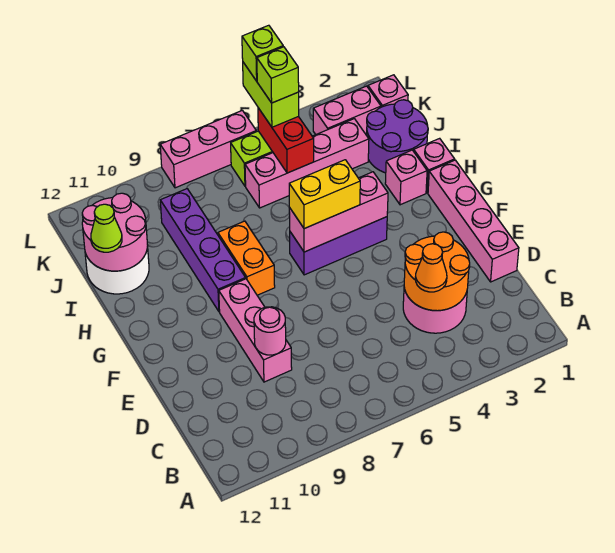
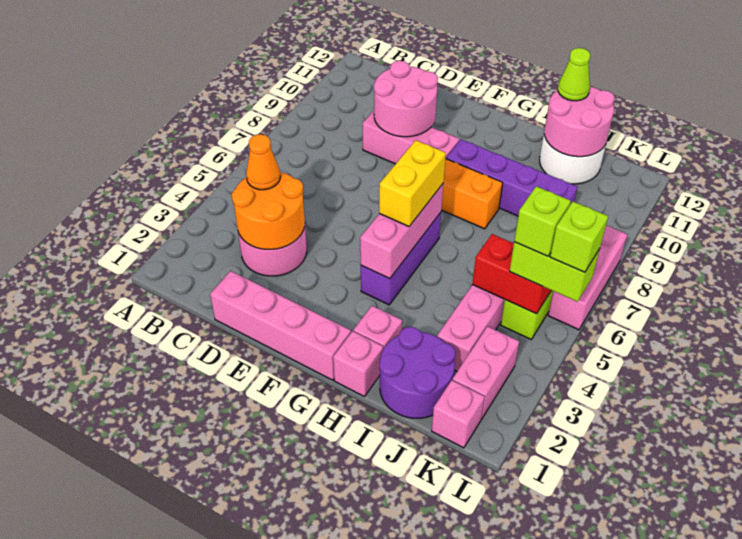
pink round brick D9 level 2 -> pink round brick D9:E10 level 2

